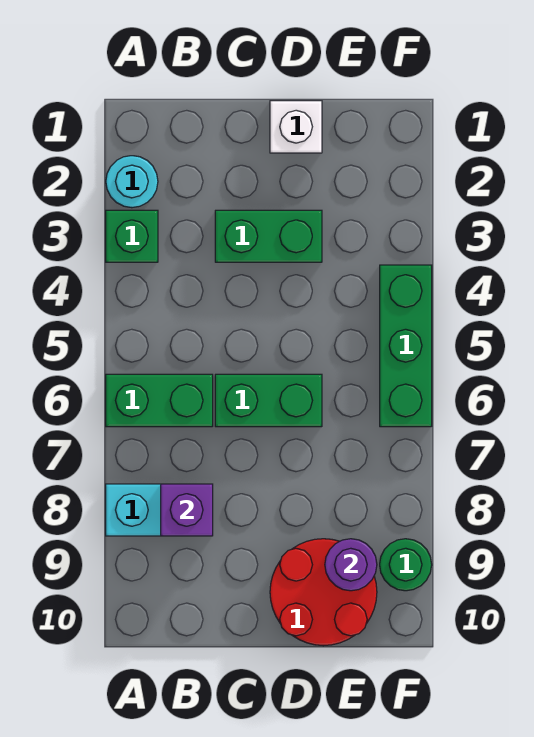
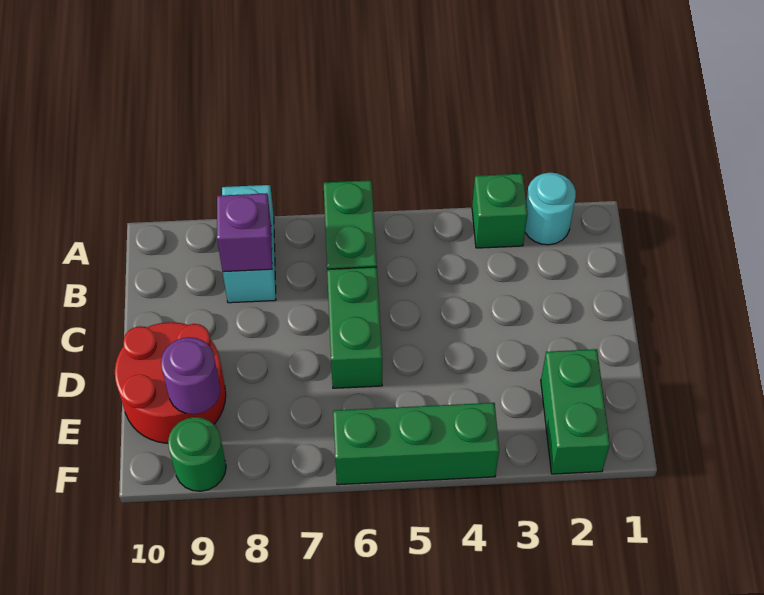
green brick C3:D3 level 1 -> green brick E2:F2 level 1
white brick D1 level 1 -> none

